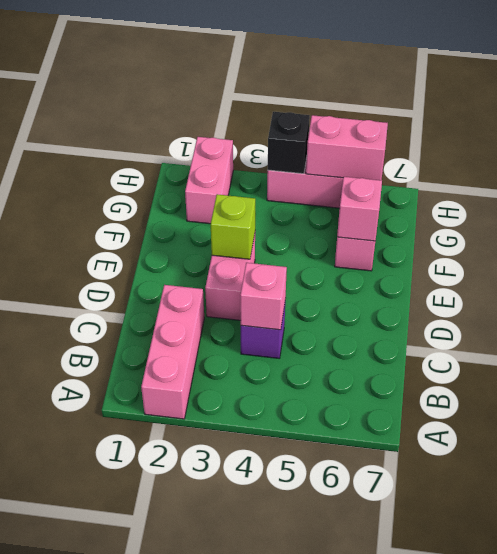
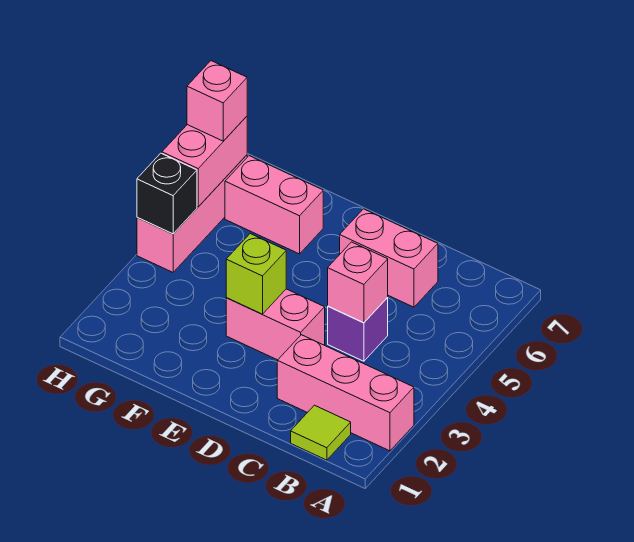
none -> lime tile B1 level 1
pink brick F6 level 2 -> pink brick H6 level 3
pink brick G2:H2 level 1 -> pink brick C6:D6 level 1

